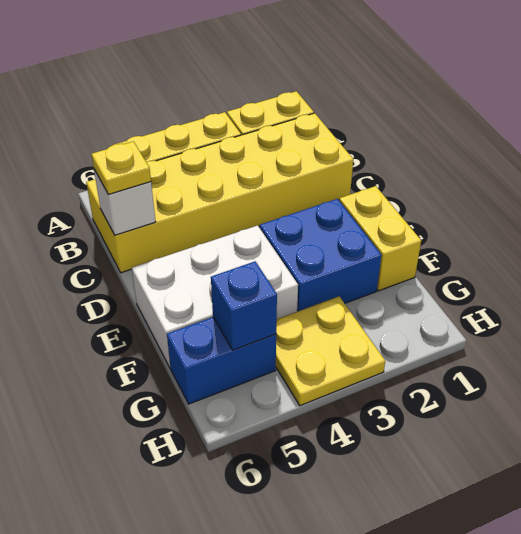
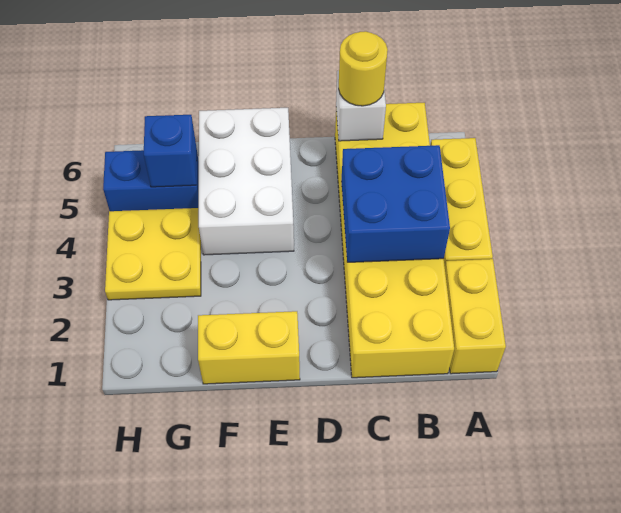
yellow plate C6 level 3 -> yellow round brick C6 level 3
blue brick E2:F3 level 1 -> blue brick B3:C4 level 2
blue brick G5:G6 level 1 -> blue brick G5:H5 level 1

